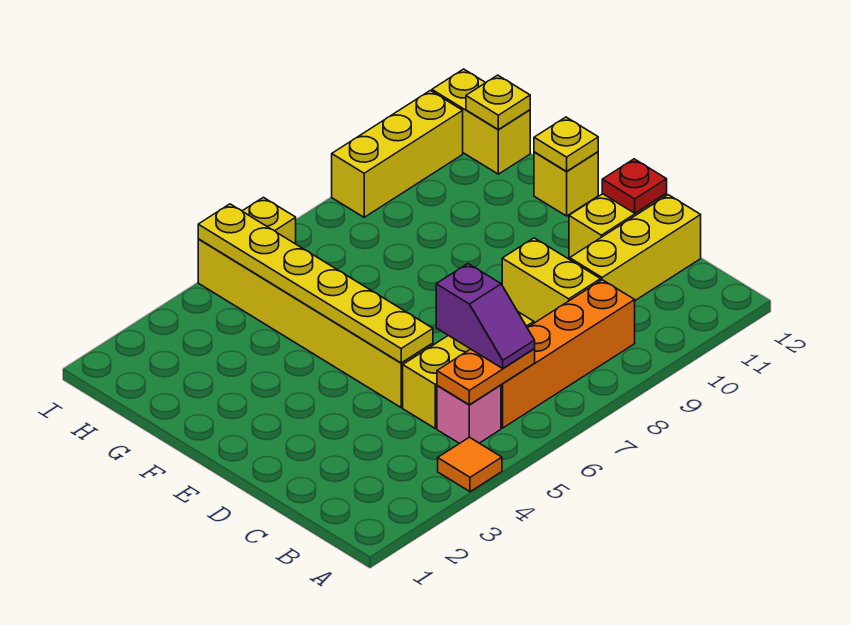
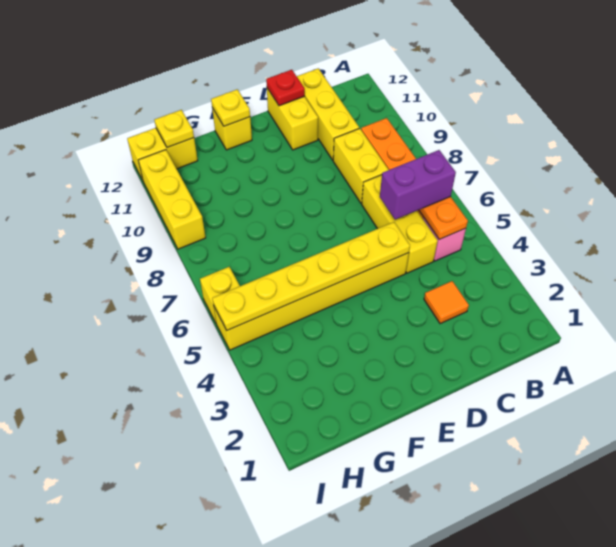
orange tile A4 level 1 -> orange tile C3 level 1
purple slope B6:C6 level 3 top C -> purple brick B6:C6 level 3
yellow brick C9:D9 level 1 -> yellow brick C8:C9 level 1

